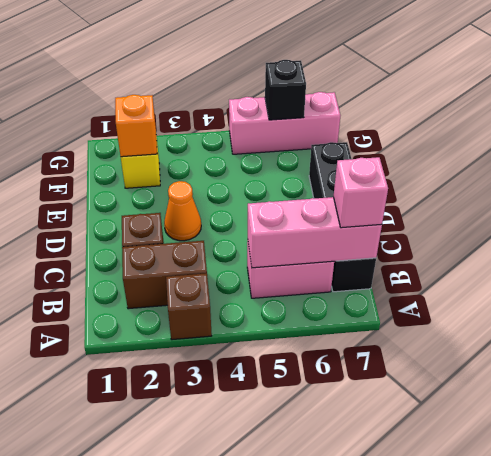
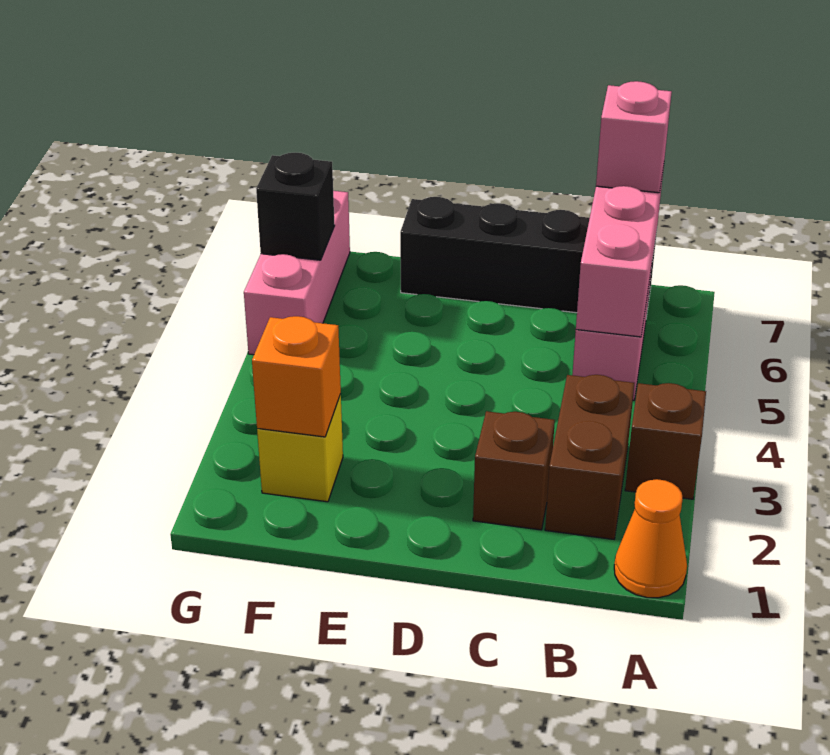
orange cone D3 level 1 -> orange cone A1 level 1

